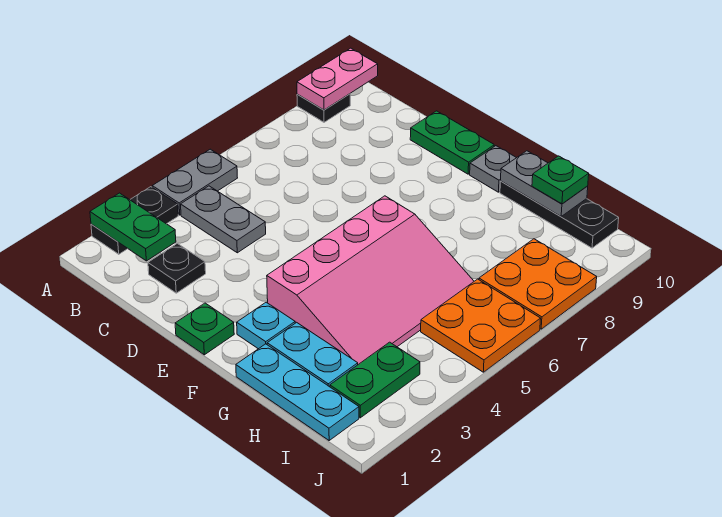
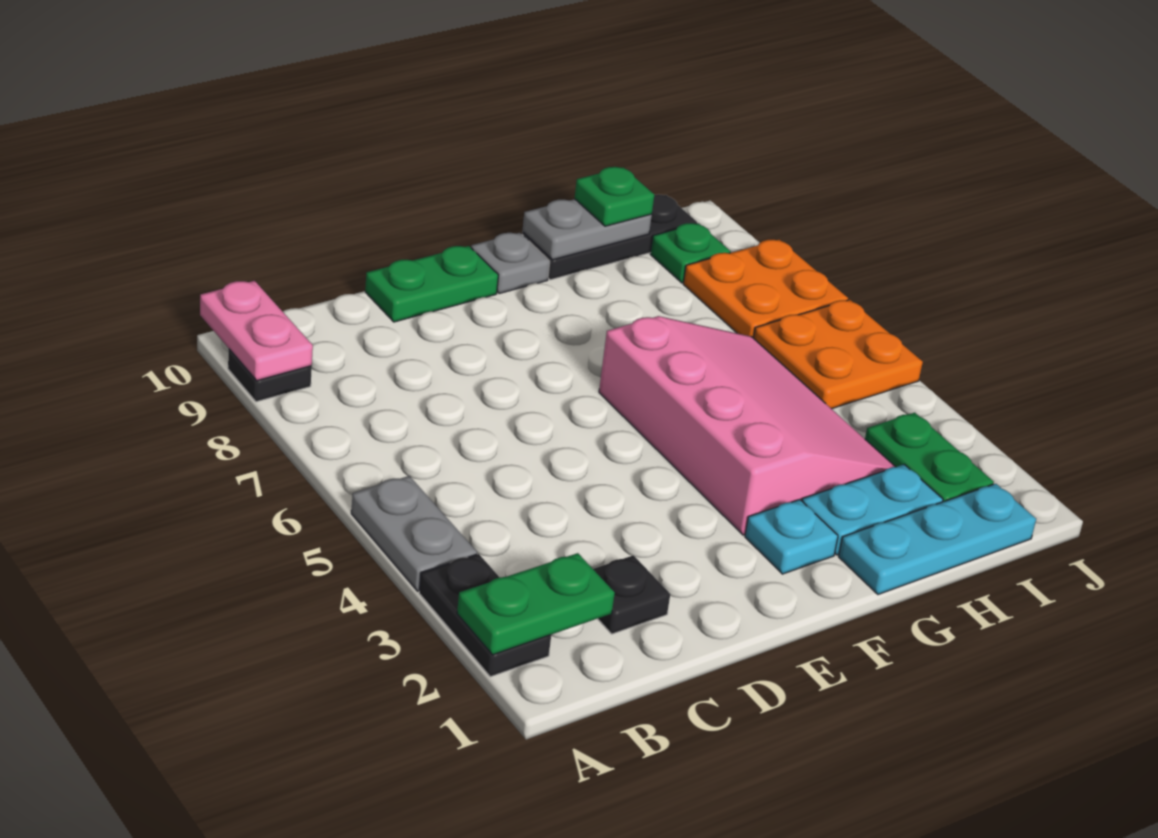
grey plate B4:C4 level 1 -> none
green plate E1 level 1 -> green plate I9 level 1

